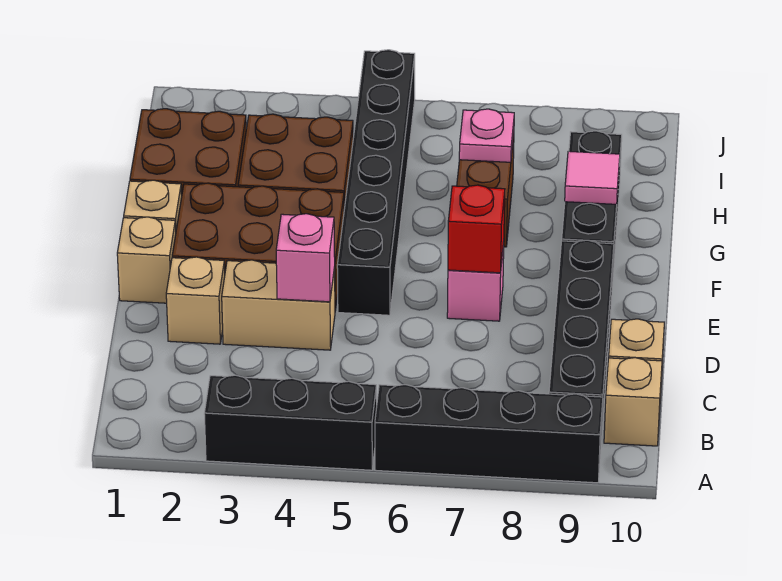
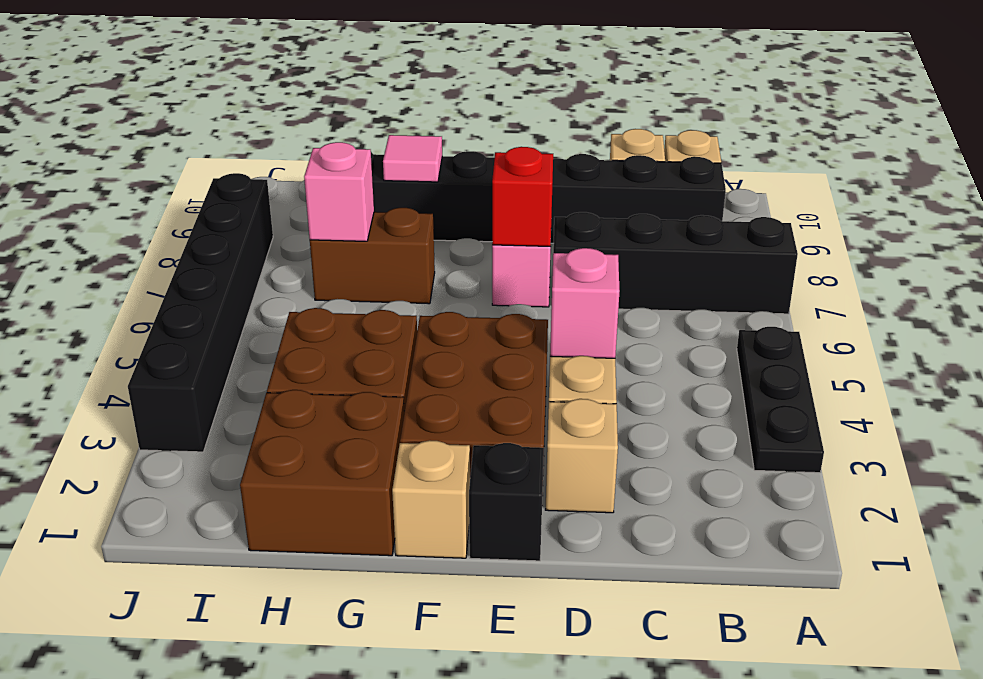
black brick A3:A5 level 1 -> black plate A3:A5 level 1
black brick A6:A9 level 1 -> black brick A7:D7 level 1
tan brick E1 level 1 -> black brick E1 level 1
black brick E5:J5 level 1 -> black brick J3:J8 level 1
pink plate H7 level 2 -> pink brick H7 level 2

